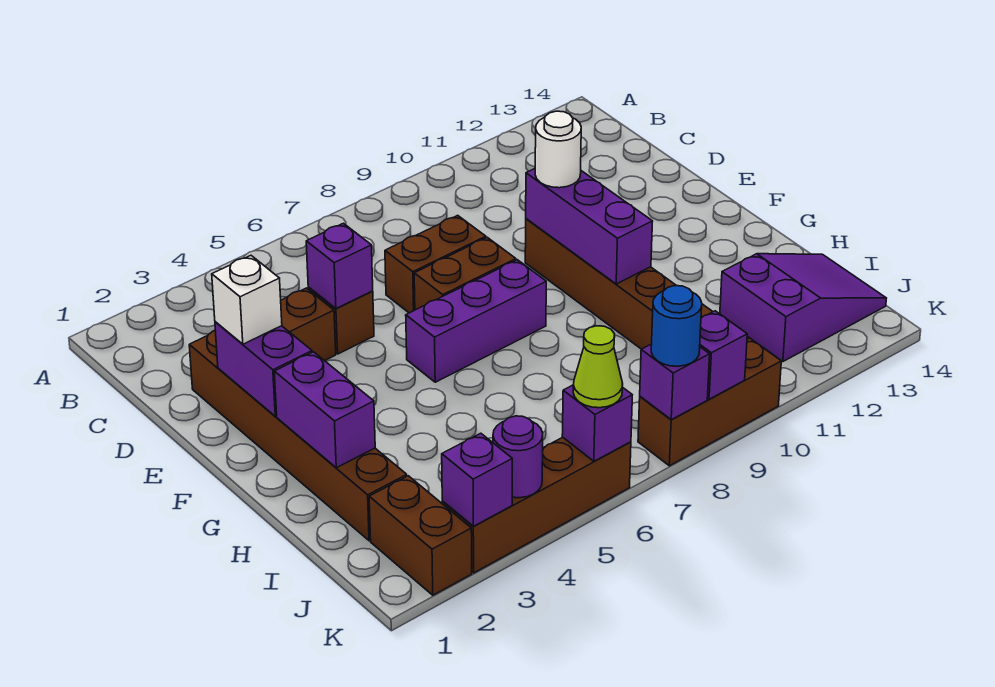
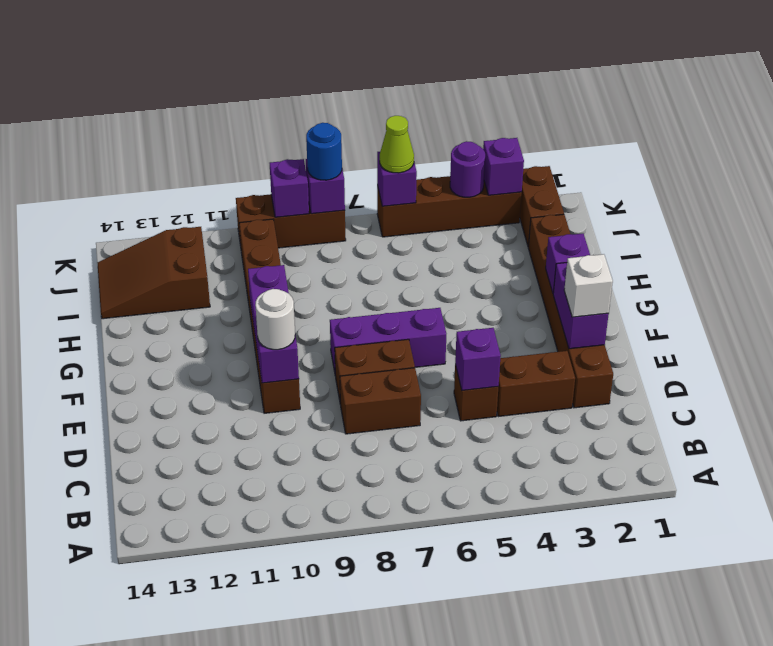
purple brick G2:H2 level 2 -> purple brick G2 level 2
purple slope I12:J14 level 1 top 12 -> brown slope I12:J14 level 1 top 12

